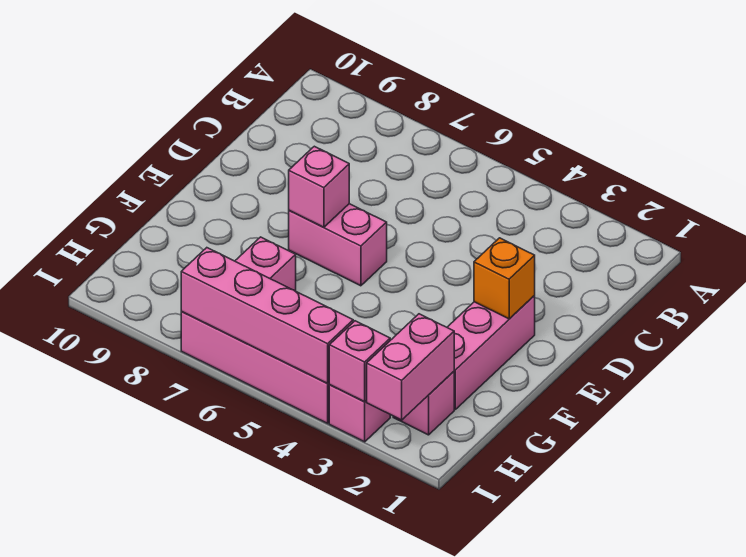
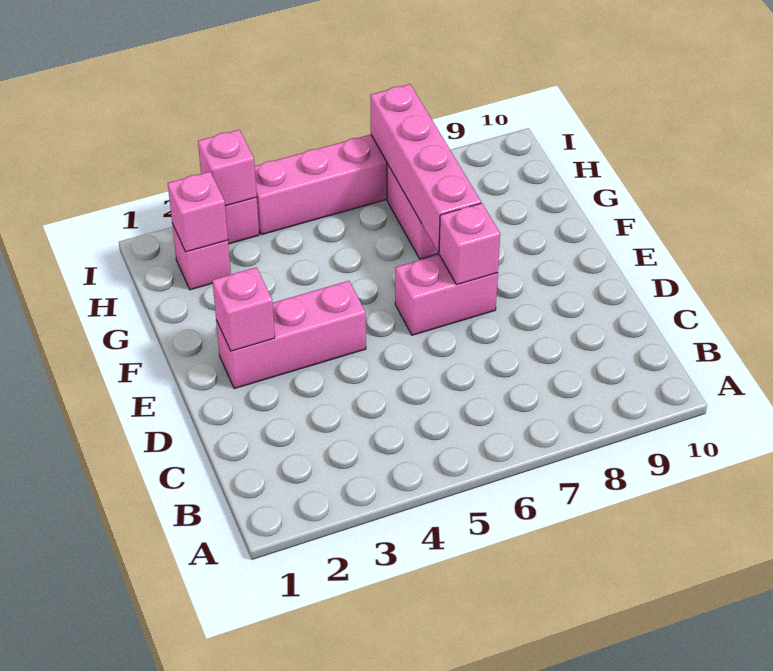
pink brick E2:G2 level 1 -> pink brick E2:E4 level 1
orange brick E2 level 2 -> pink brick E2 level 2
pink brick H2:I2 level 2 -> pink brick H2 level 2
pink brick I4:I7 level 2 -> pink brick F7:I7 level 2

